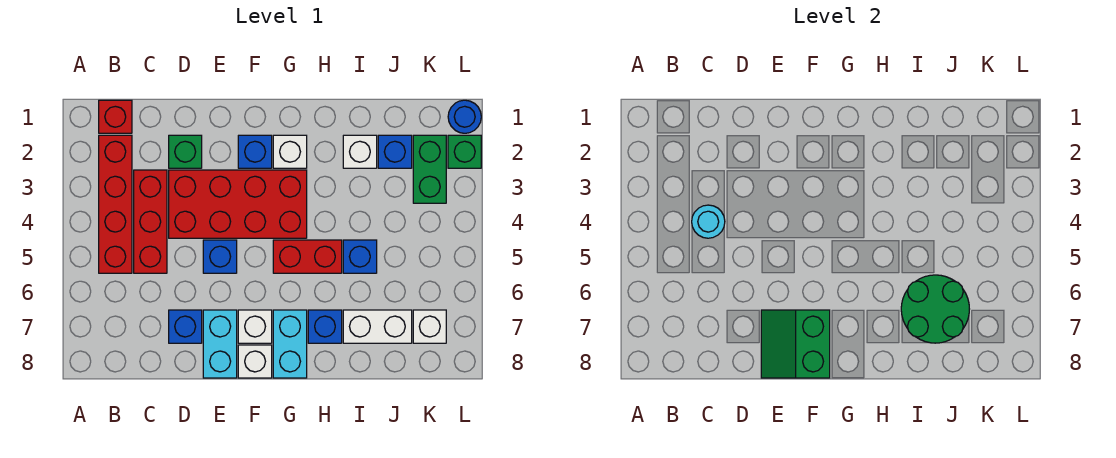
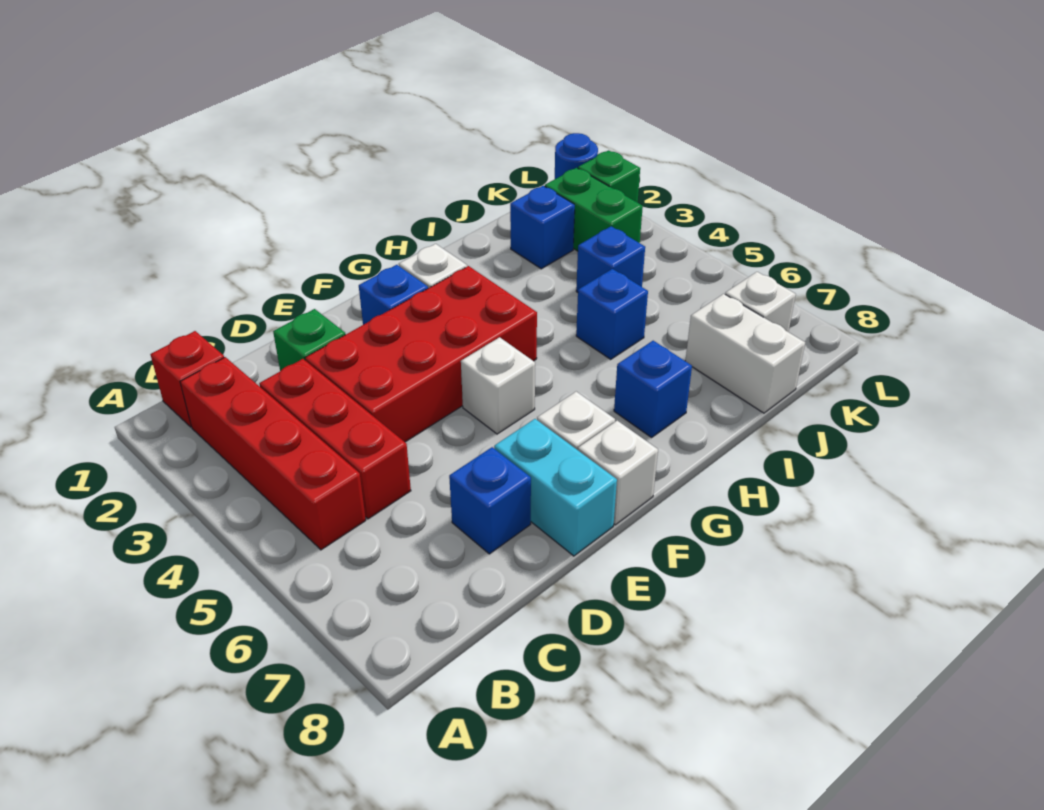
cyan round brick C4 level 2 -> none
blue brick E5 level 1 -> blue brick J4 level 1
green slope E7:F8 level 2 top F -> none
red brick G5:H5 level 1 -> none
cyan brick G7:G8 level 1 -> none
white brick I2 level 1 -> white brick F5 level 1
green round brick I6:J7 level 2 -> none
white brick I7:J7 level 1 -> white brick J7:J8 level 1

